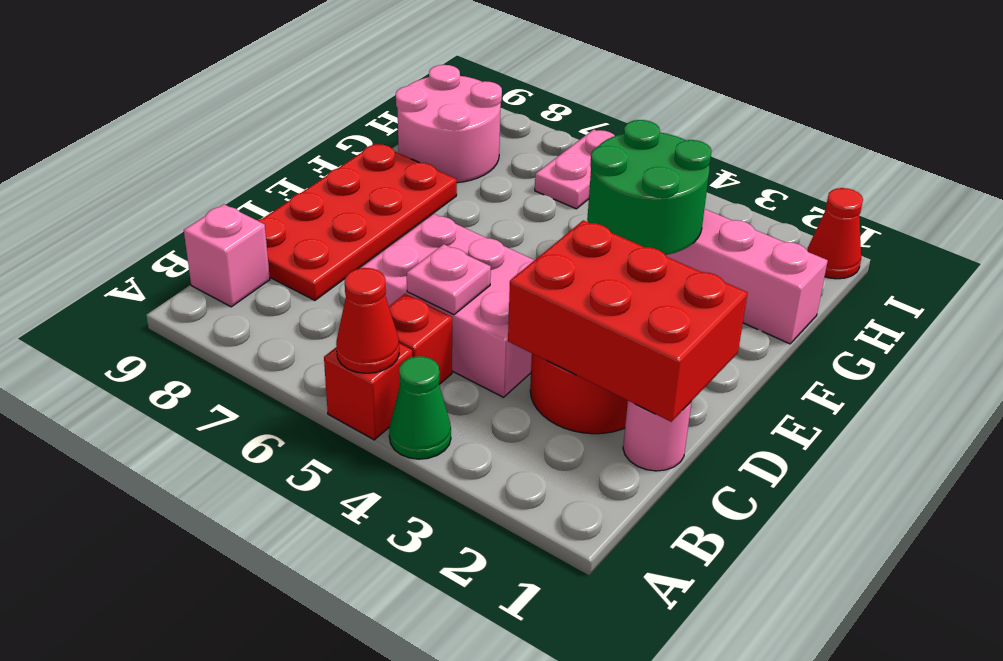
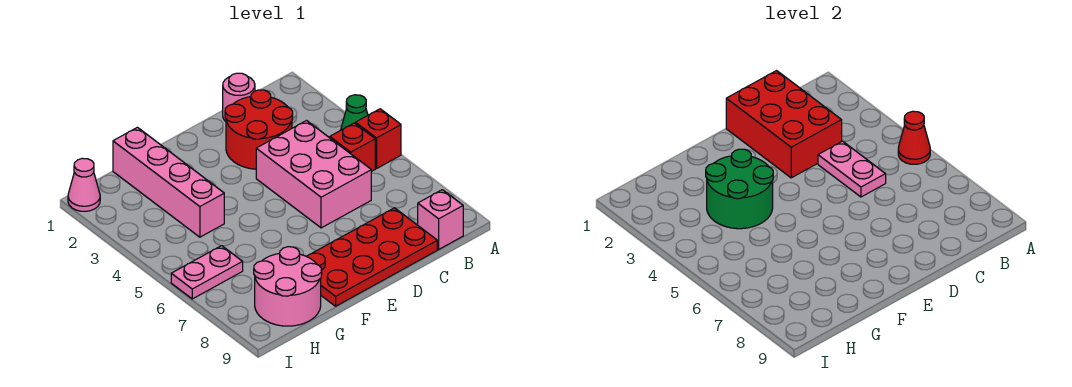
pink plate C5 level 2 -> pink plate C4:C5 level 2
red cone I1 level 1 -> pink cone I1 level 1

